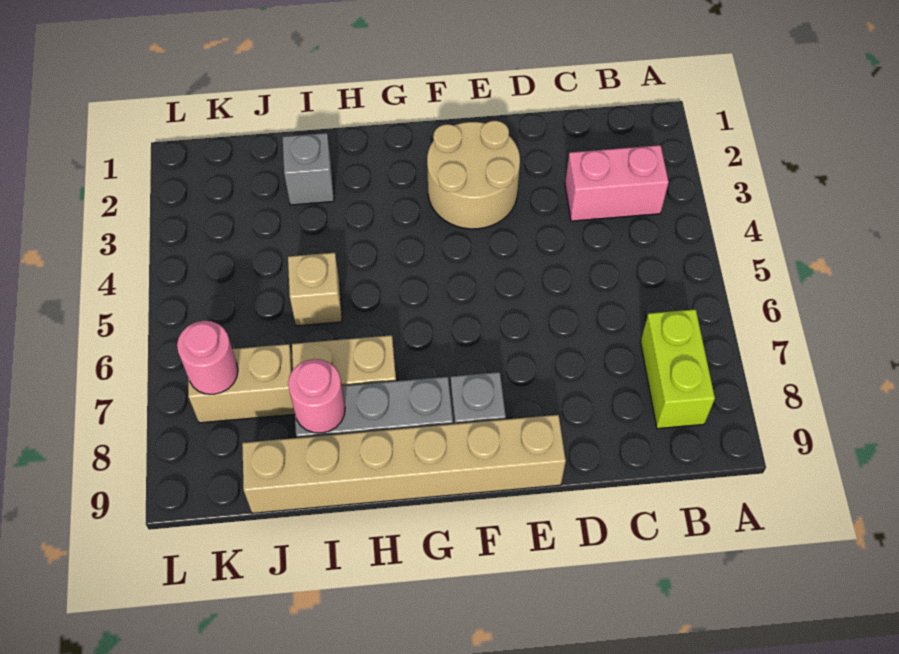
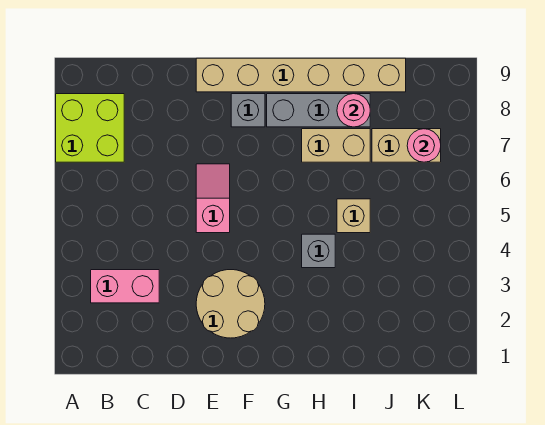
lime brick B7:B8 level 1 -> lime brick A7:B8 level 1
none -> pink slope E5:E6 level 1 top 5
grey brick I2 level 1 -> grey brick H4 level 1

